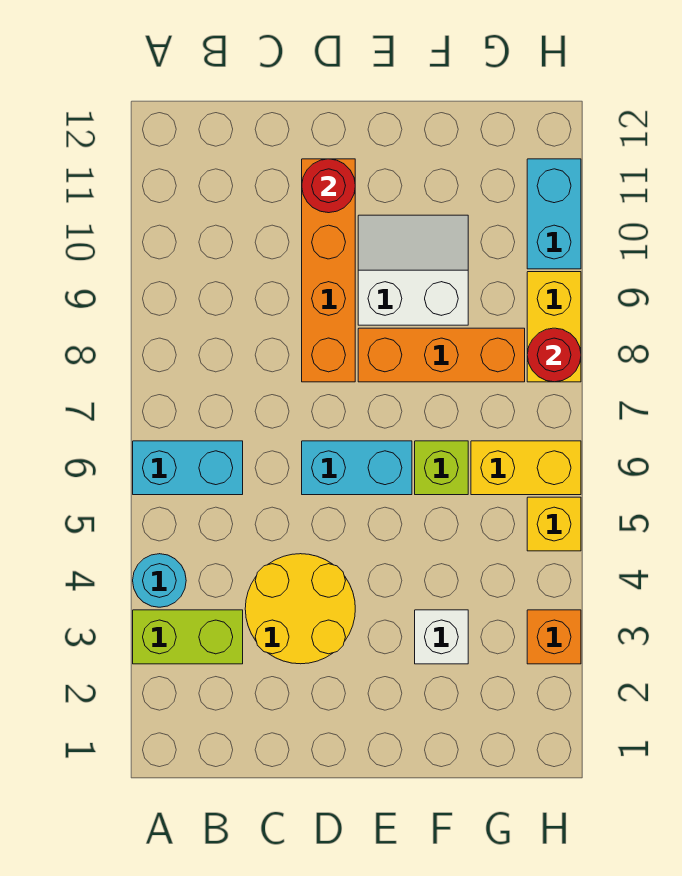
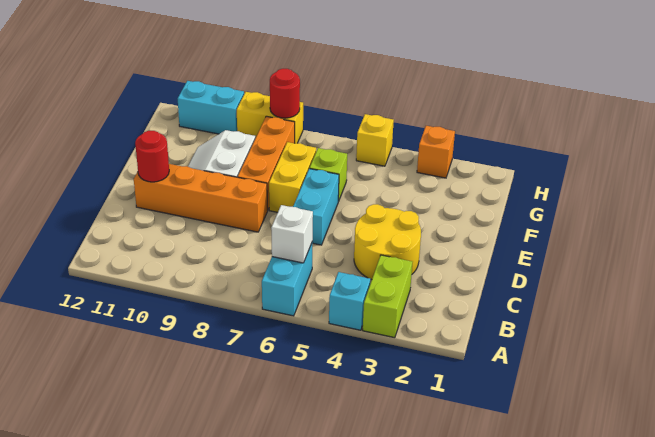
cyan round brick A4 level 1 -> cyan brick A4 level 1
white brick F3 level 1 -> white brick B6 level 2
yellow brick G6:H6 level 1 -> yellow brick E7:F7 level 1

